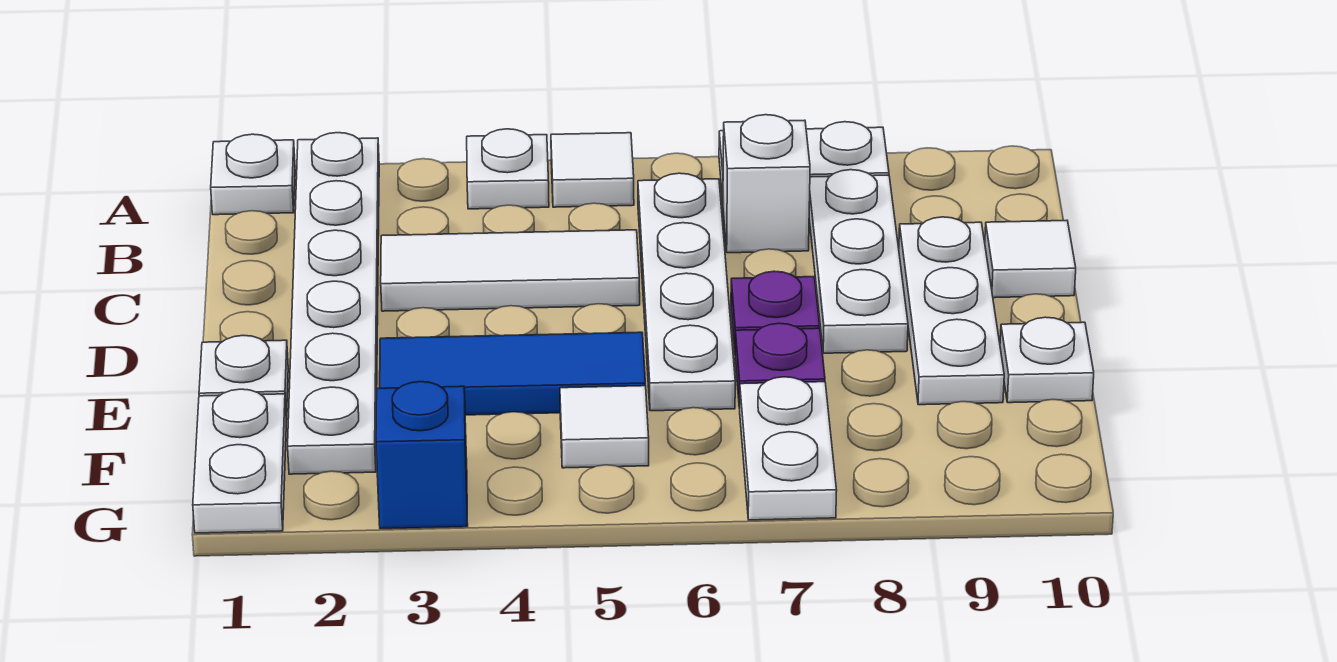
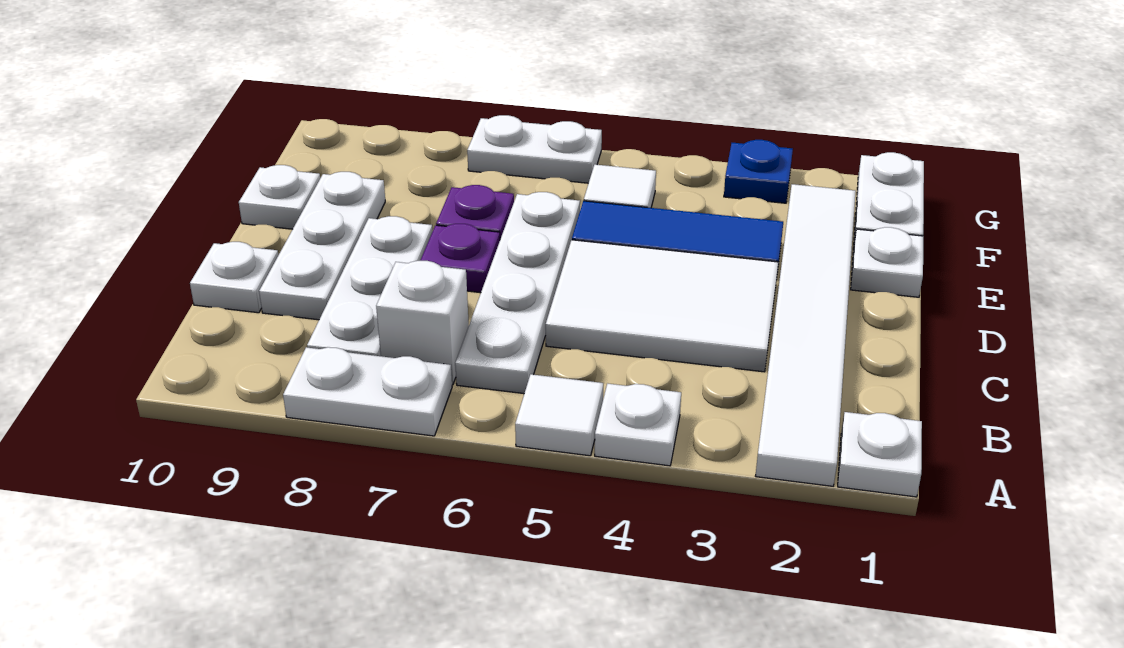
white plate A2:F2 level 1 -> white tile A2:F2 level 1
white tile C3:C5 level 1 -> white tile C3:D5 level 1
white tile C10 level 1 -> white plate C10 level 1
white plate F7:G7 level 1 -> white plate G6:G7 level 1
blue brick G3 level 1 -> blue plate G3 level 1

